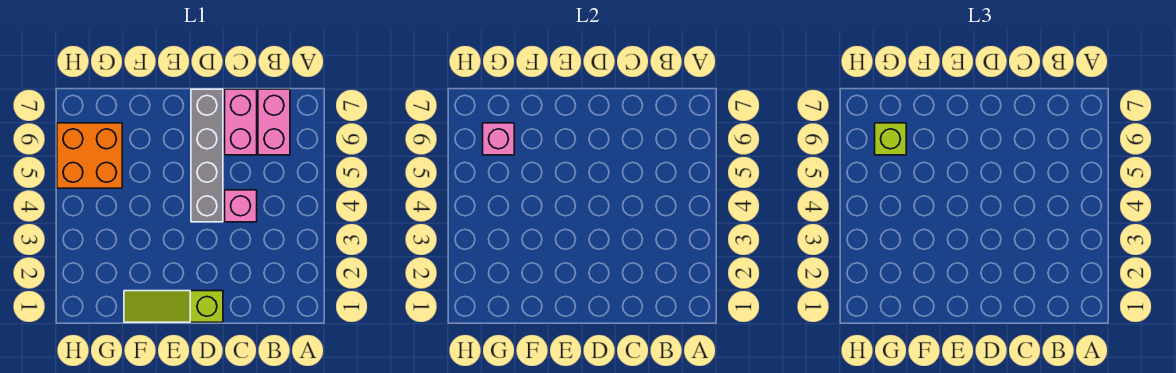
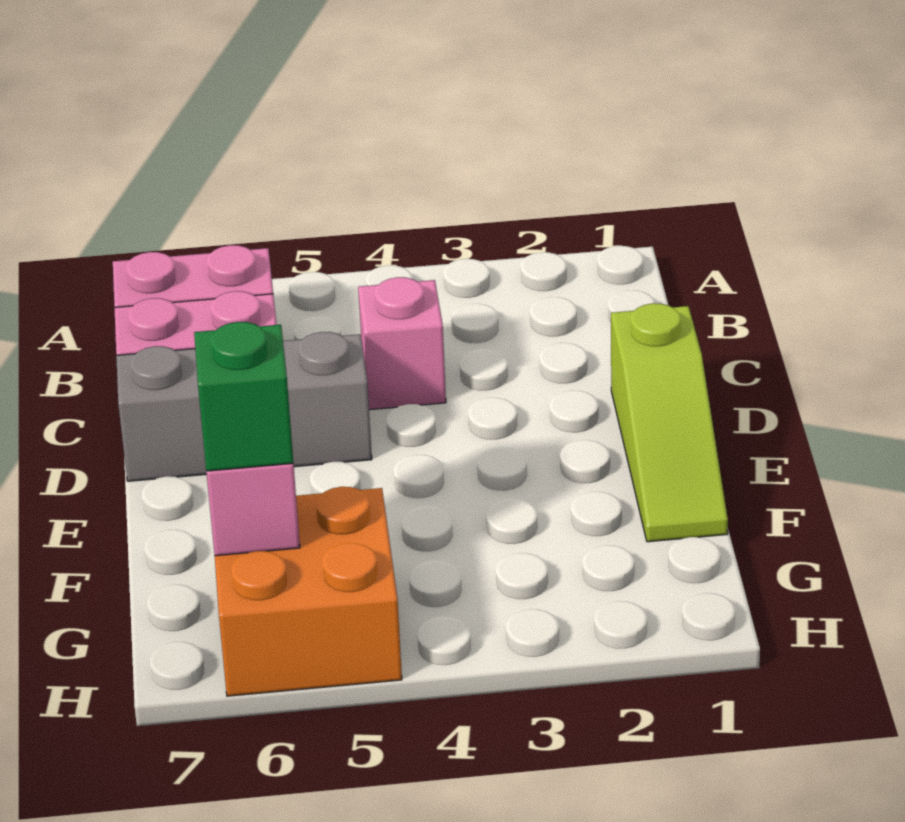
grey brick D4:D7 level 1 -> grey brick D5:D7 level 1
lime brick G6 level 3 -> green brick G6 level 3

